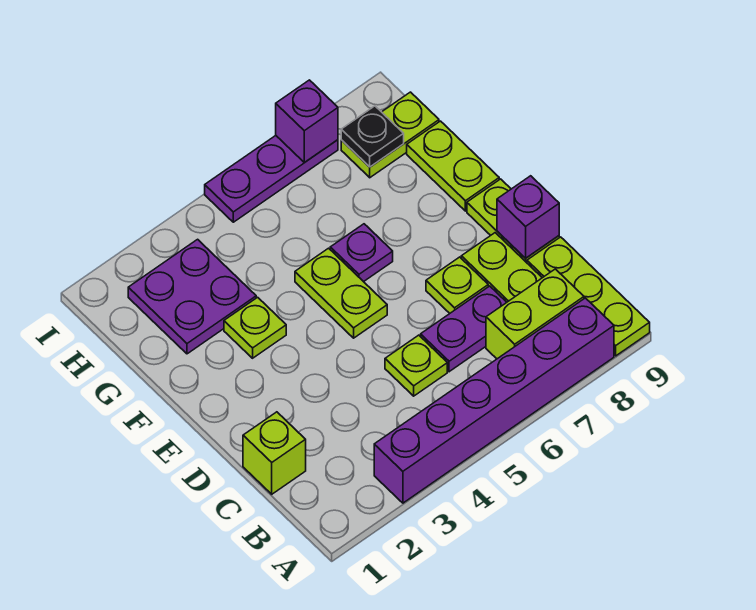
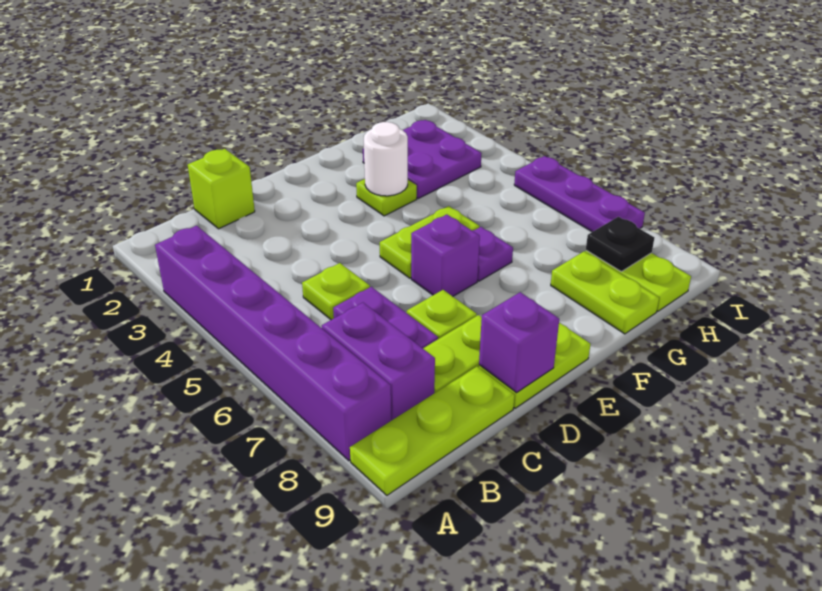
lime brick B7:B8 level 1 -> purple brick B7:B8 level 1
none -> white round brick F3 level 2
lime plate F9:G9 level 1 -> lime plate G8:G9 level 1
purple brick I7 level 2 -> purple brick E6 level 1

